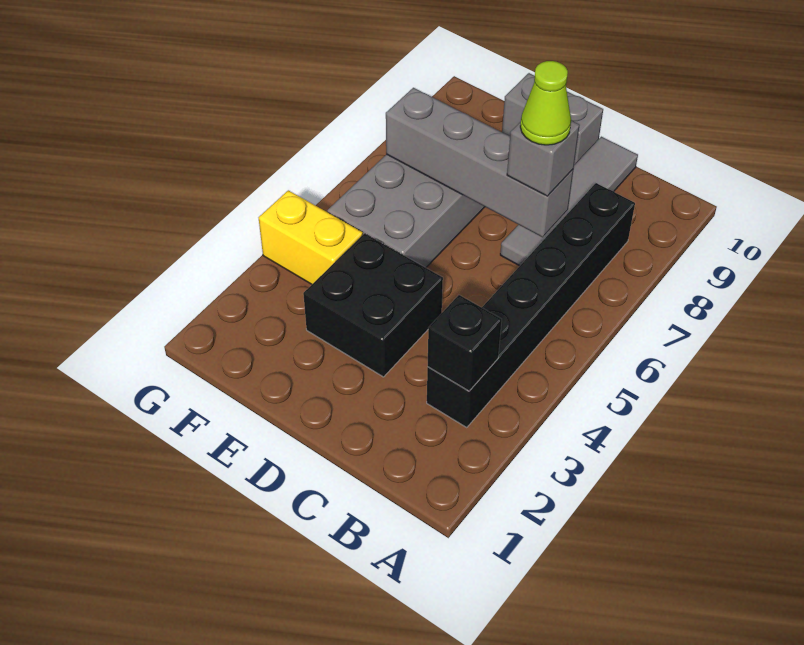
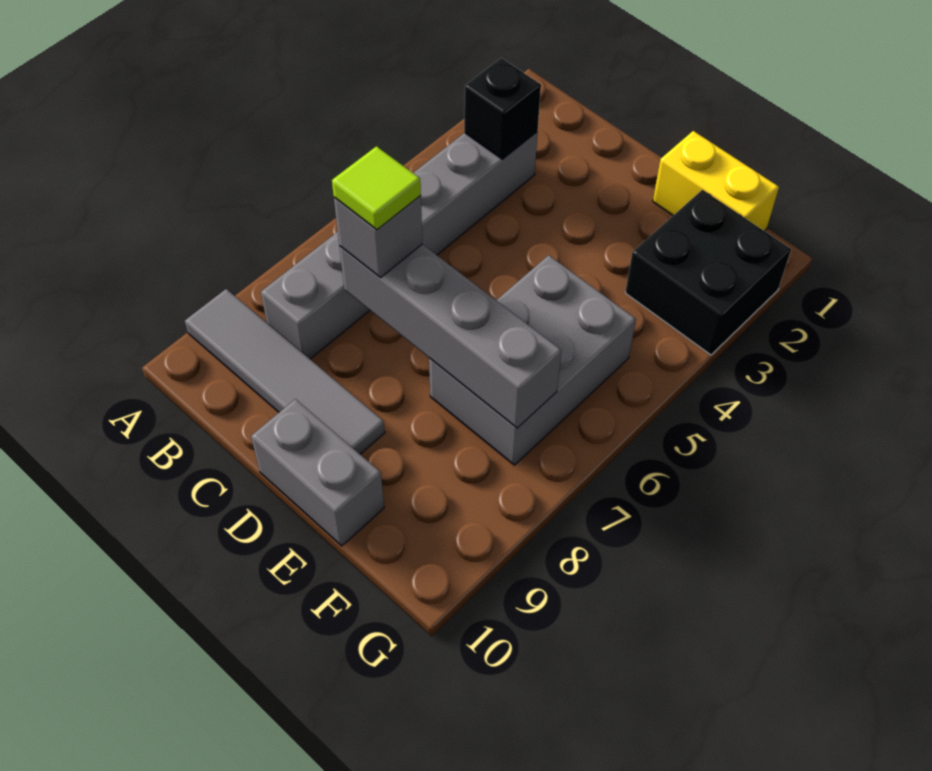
black brick B3:B8 level 1 -> grey brick B3:B8 level 1
grey tile C7:C10 level 1 -> grey tile A9:D9 level 1
lime cone C7 level 4 -> lime tile C7 level 4
black brick D3:E4 level 1 -> black brick F2:G3 level 1
yellow brick F4:G4 level 1 -> yellow brick E1:F1 level 1

